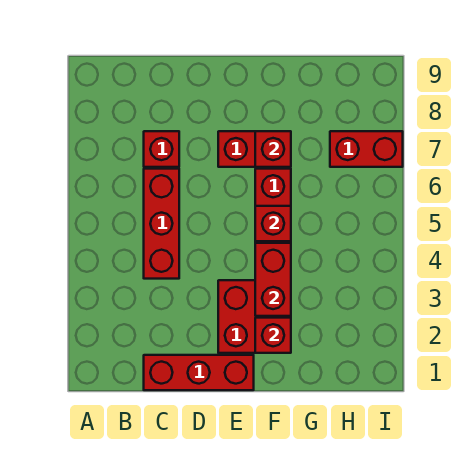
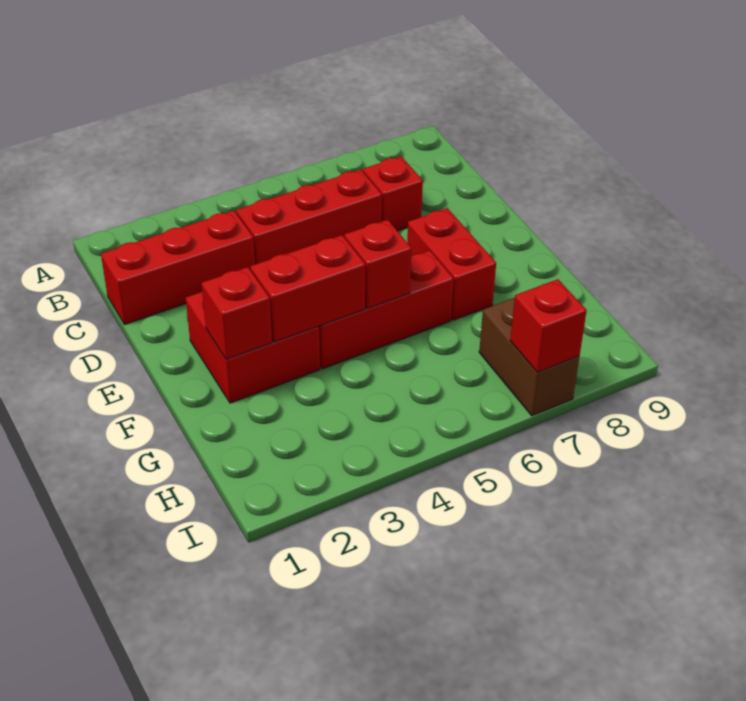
red brick C1:E1 level 1 -> red brick C1:C3 level 1
red brick F7 level 2 -> red brick I7 level 2
red brick H7:I7 level 1 -> brown brick H7:I7 level 1

